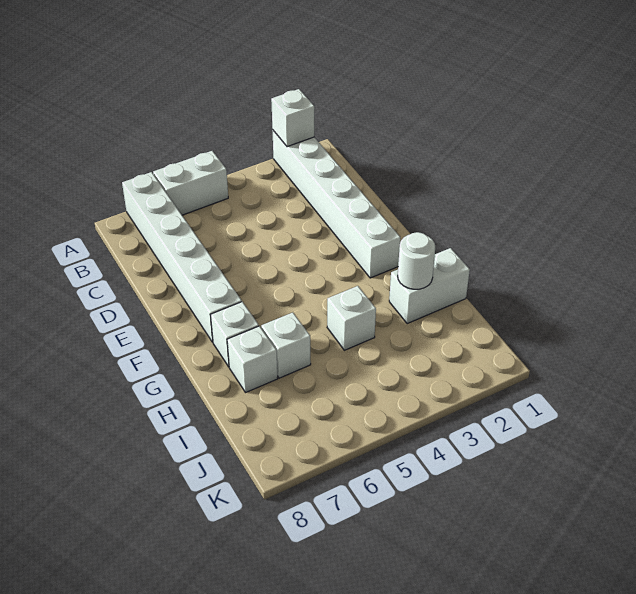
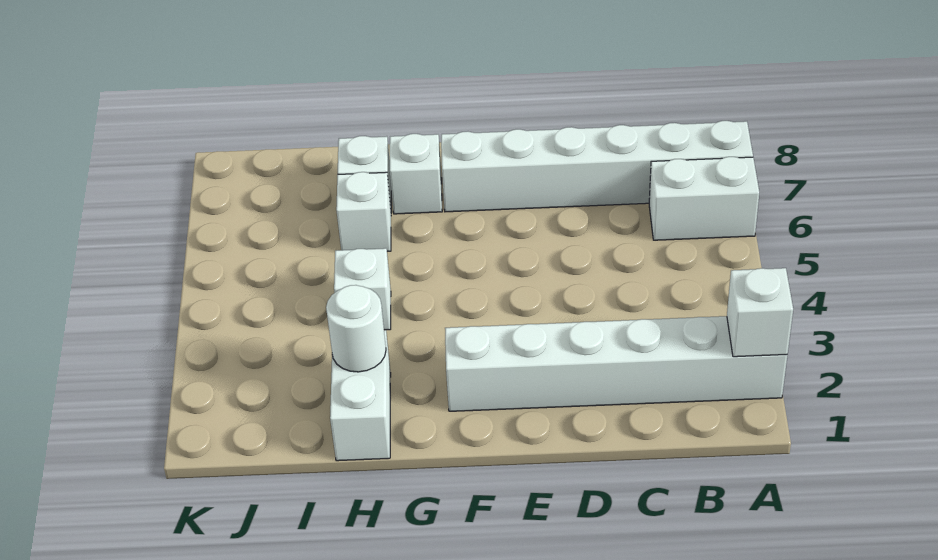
white brick A5:A6 level 1 -> white brick A6:B6 level 1

